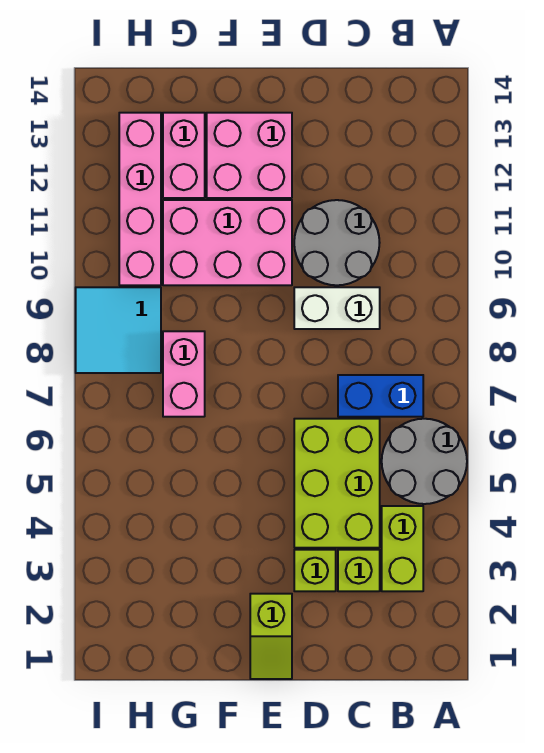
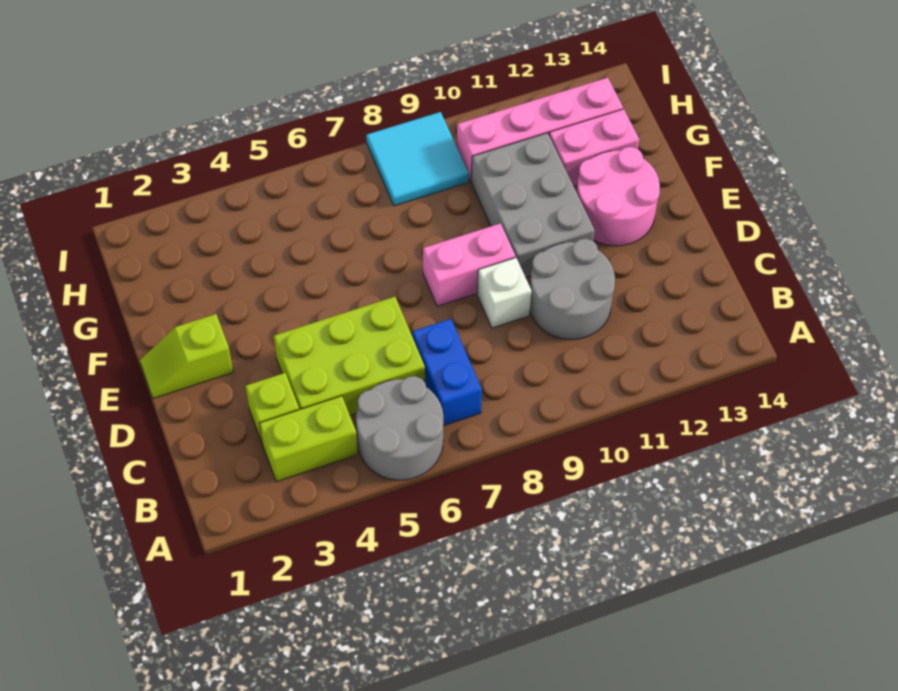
white brick C9:D9 level 1 -> white brick D9 level 1
lime brick D3 level 1 -> none
pink brick E10:G11 level 1 -> grey brick E10:G11 level 1
pink brick E12:F13 level 1 -> pink round brick E12:F13 level 1
pink brick G7:G8 level 1 -> pink brick E8:E9 level 1

